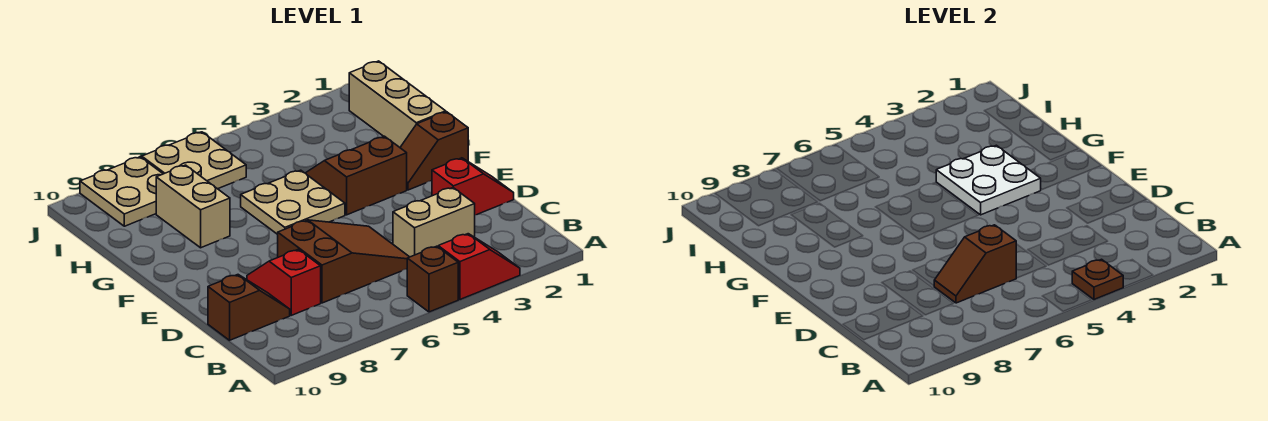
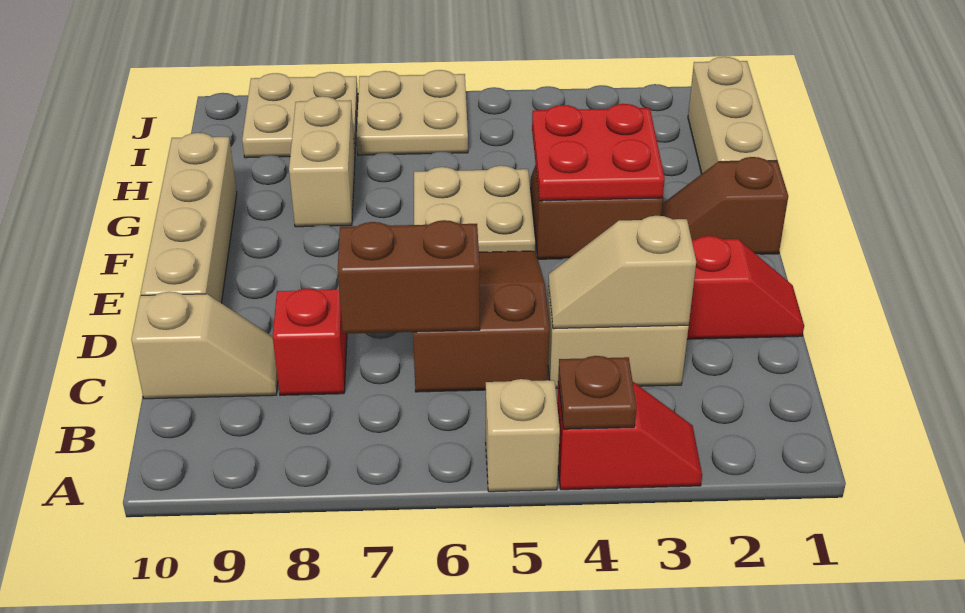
brown brick A5 level 1 -> tan brick A5 level 1
none -> tan slope C3:C4 level 2 top 3
brown slope C5:D7 level 1 top 7 -> brown slope C5:E6 level 1 top C
brown slope C6:C7 level 2 top 6 -> brown brick C6:C7 level 2
brown slope C9:C10 level 1 top 10 -> tan slope C9:C10 level 1 top 10
none -> tan brick D10:G10 level 1
white plate F3:G4 level 2 -> red plate F3:G4 level 2

